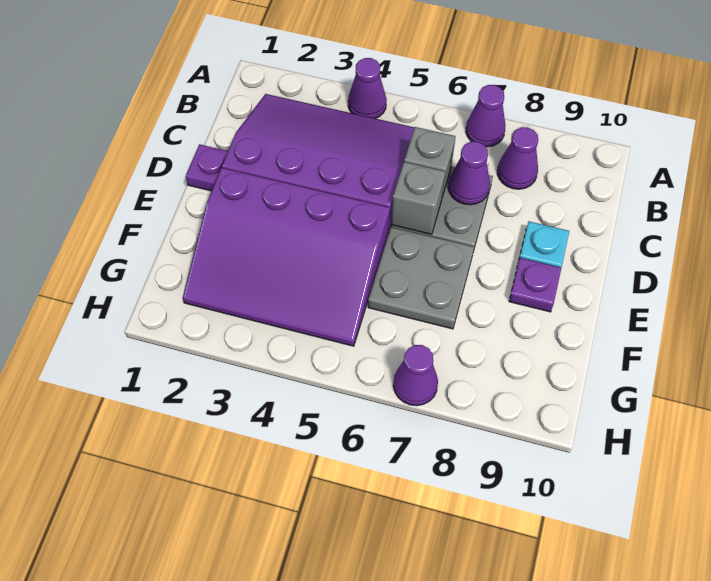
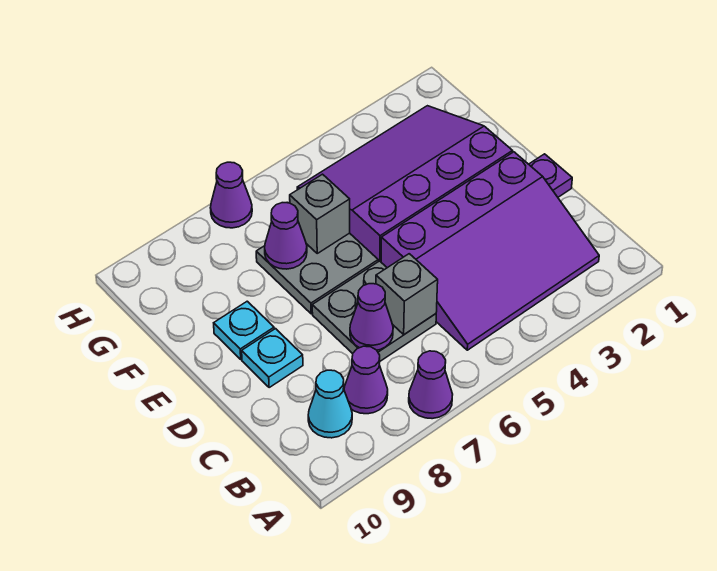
purple cone A4 level 1 -> purple cone F7 level 2
none -> cyan cone B9 level 1
grey brick D6 level 2 -> grey brick F6 level 2
purple plate E9 level 1 -> cyan plate E9 level 1

